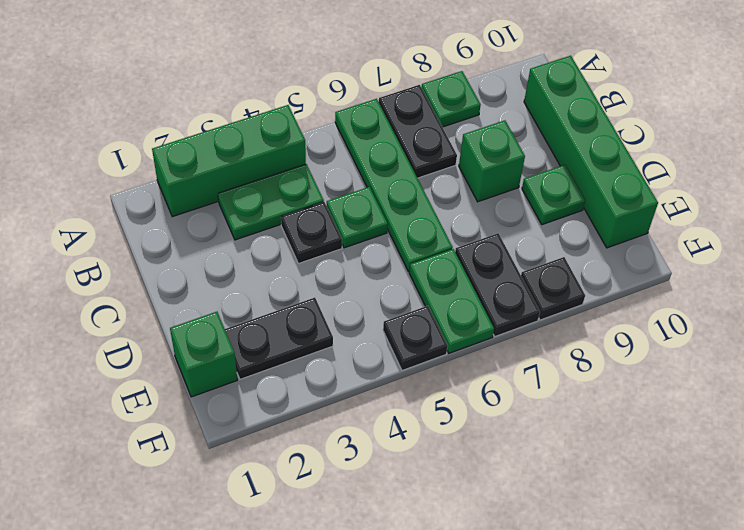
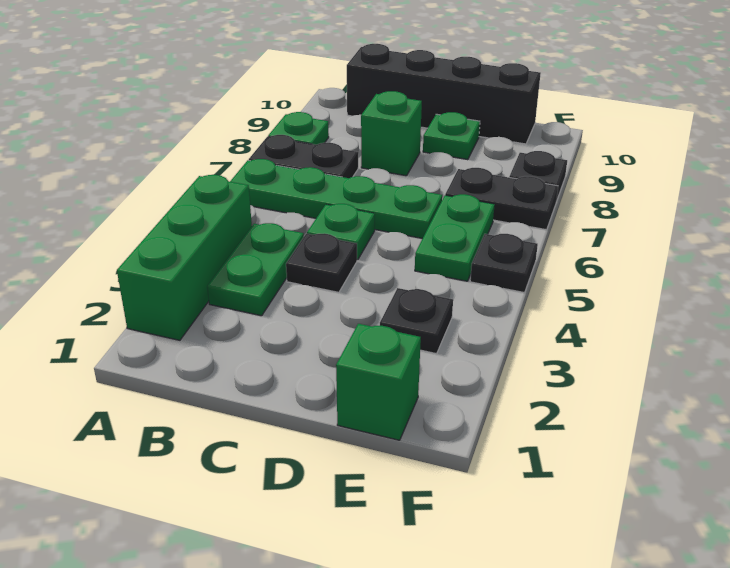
green brick B10:E10 level 1 -> black brick B10:E10 level 1
black plate E2:E3 level 1 -> black plate E3 level 1
green plate E6:F6 level 1 -> green plate E5:E6 level 1

